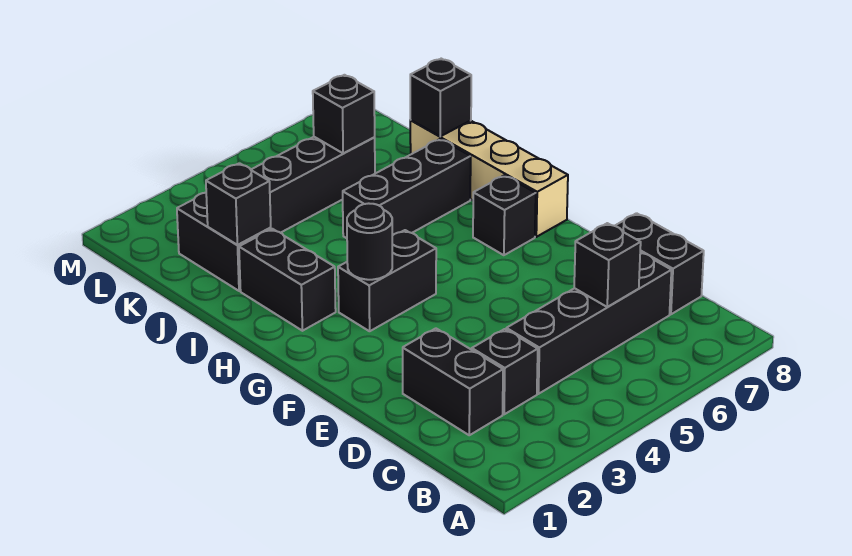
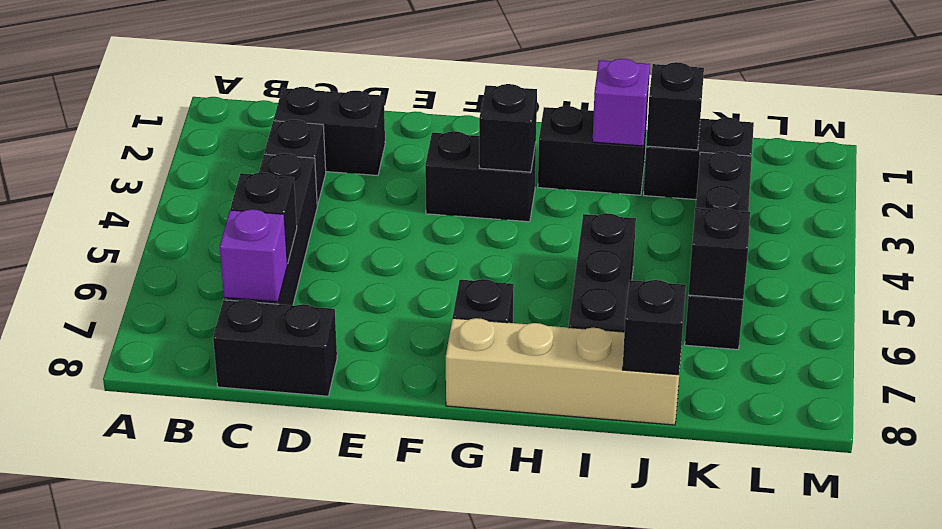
none -> purple brick C7 level 2
black brick G3:G4 level 1 -> black brick F3:G3 level 1
black round brick G3 level 2 -> black brick G3 level 2
none -> purple brick I2 level 2

